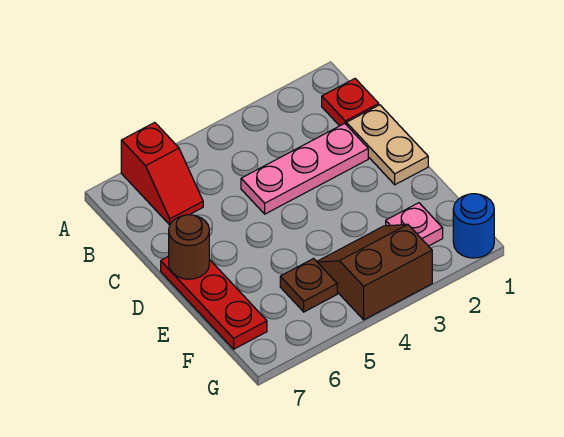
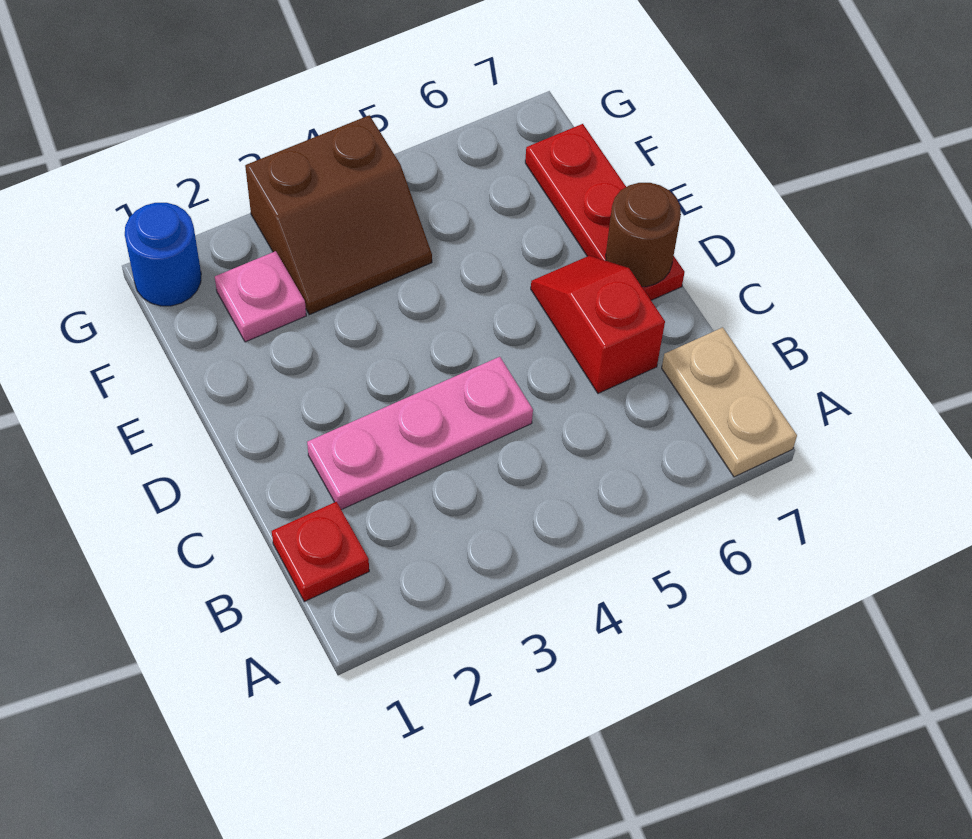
red slope A6:B6 level 1 top A -> red slope C6:D6 level 1 top C
tan plate C1:D1 level 1 -> tan plate A7:B7 level 1
brown plate F5 level 1 -> none

